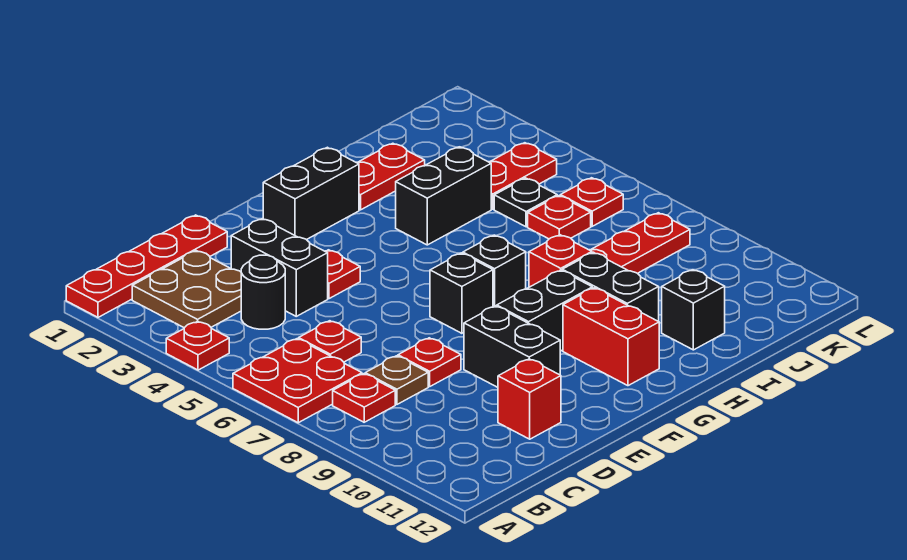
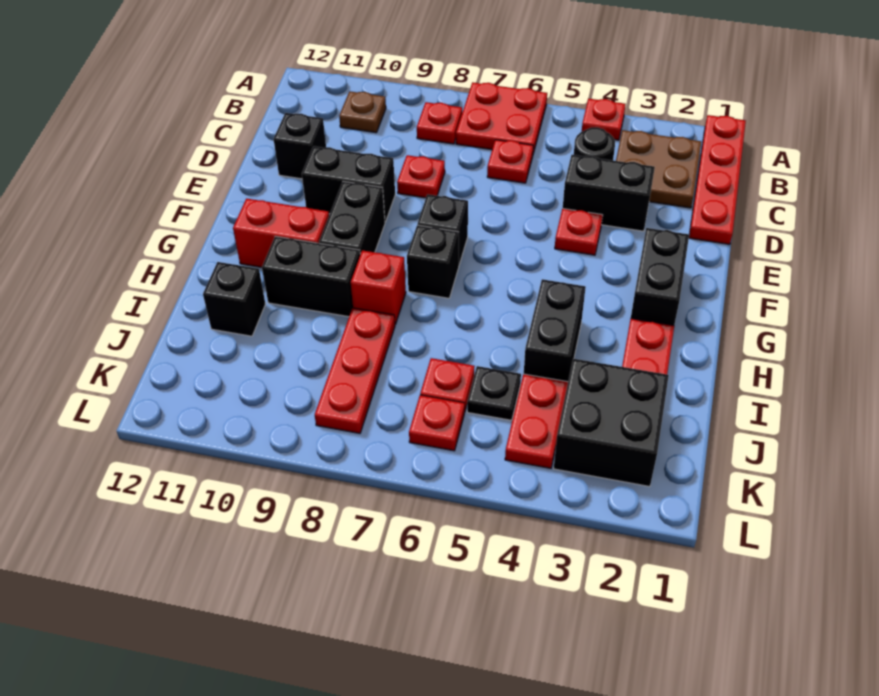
brown plate C8 level 1 -> brown plate B10 level 1
red brick D11 level 1 -> black brick D11 level 1
none -> black brick J2:K3 level 1

